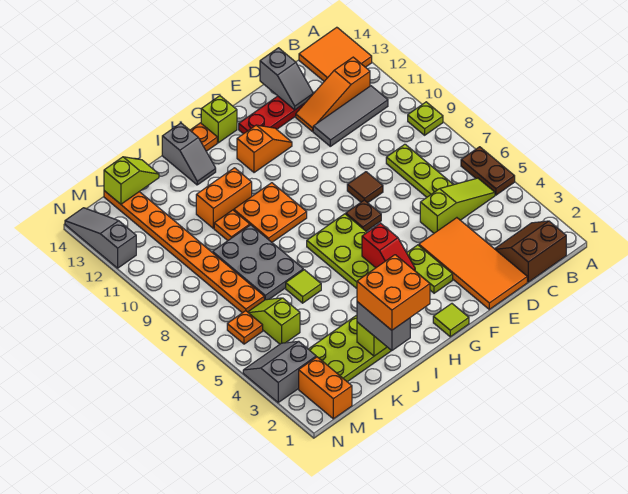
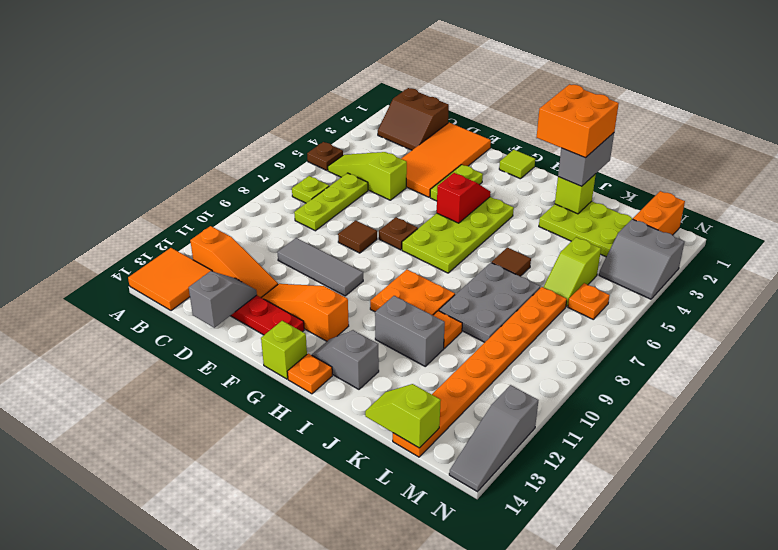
brown plate A5:A6 level 1 -> brown plate A5 level 1
lime plate A9 level 1 -> lime plate B7 level 1
grey tile B11:D11 level 1 -> grey tile D10:F10 level 1
orange slope F12:G12 level 1 top G -> orange slope E12:G12 level 1 top G
orange brick I11:J11 level 1 -> grey brick I11:J11 level 1
grey slope I13:I14 level 1 top 14 -> grey slope H13:I13 level 1 top I
lime tile J6 level 1 -> brown tile J6 level 1

